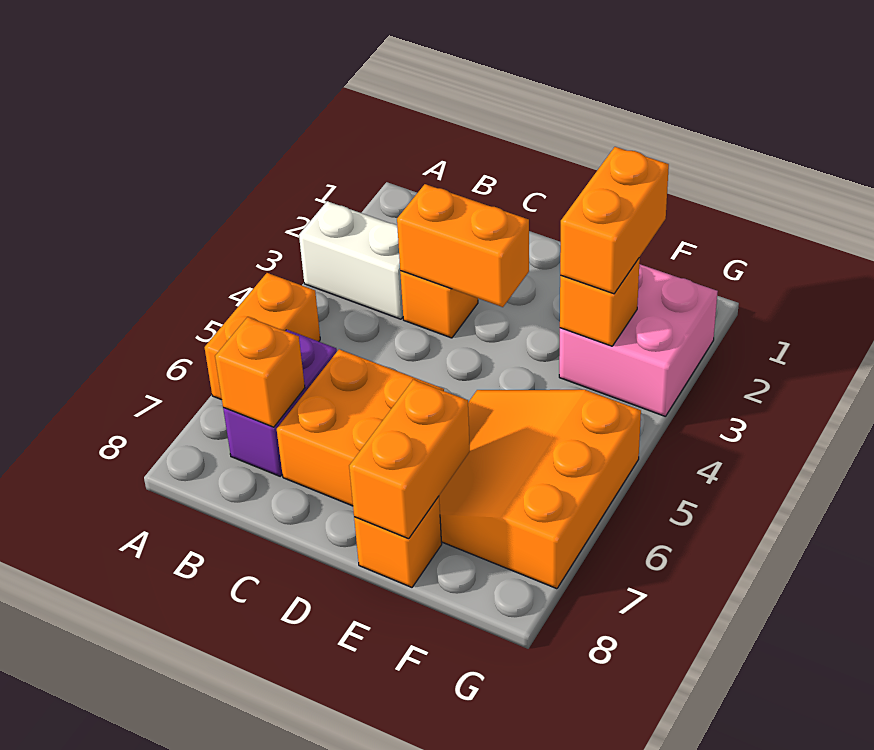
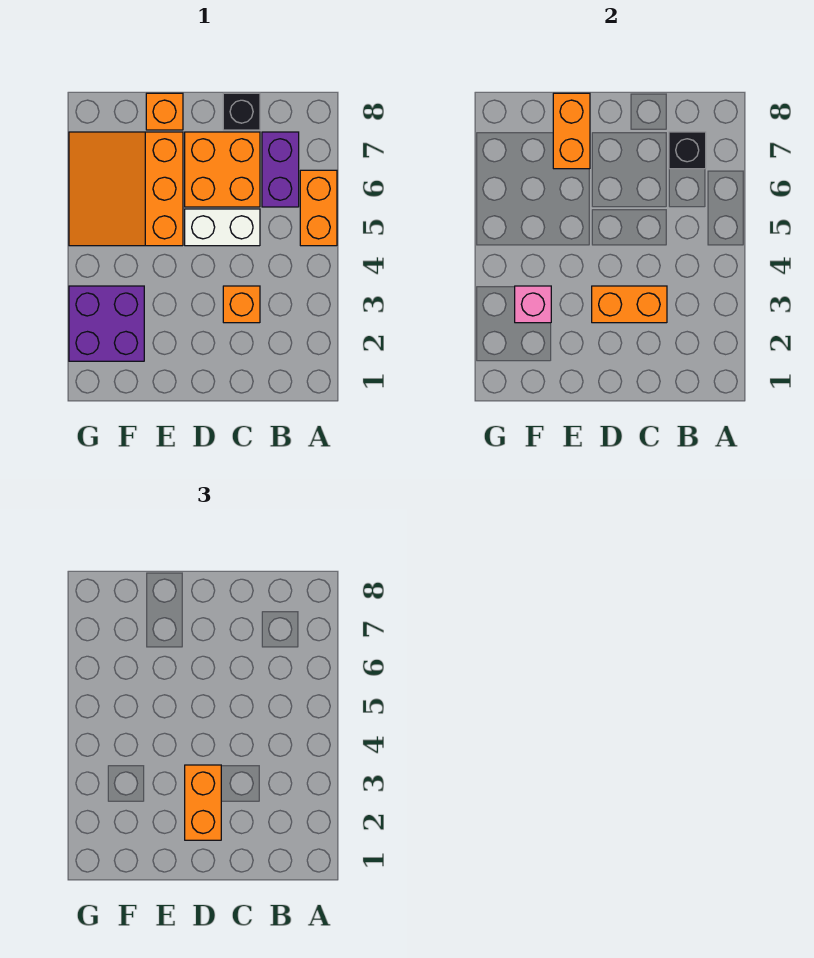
white brick A3:B3 level 1 -> white brick C5:D5 level 1
orange brick B7 level 2 -> black brick B7 level 2
none -> black brick C8 level 1
orange slope E5:G7 level 1 top G -> orange slope E5:G7 level 1 top E
pink brick F2:G3 level 1 -> purple brick F2:G3 level 1
orange brick F2:F3 level 3 -> orange brick D2:D3 level 3
orange brick F3 level 2 -> pink brick F3 level 2

